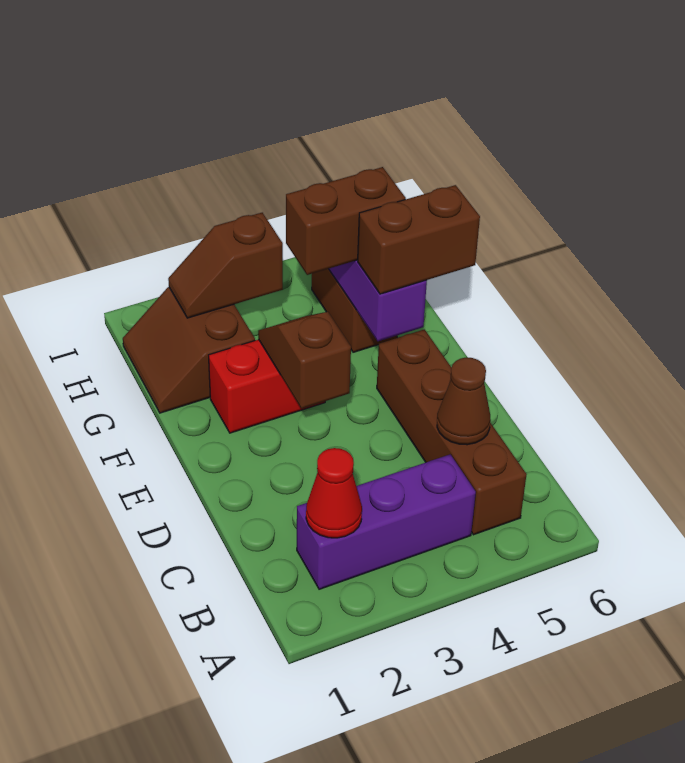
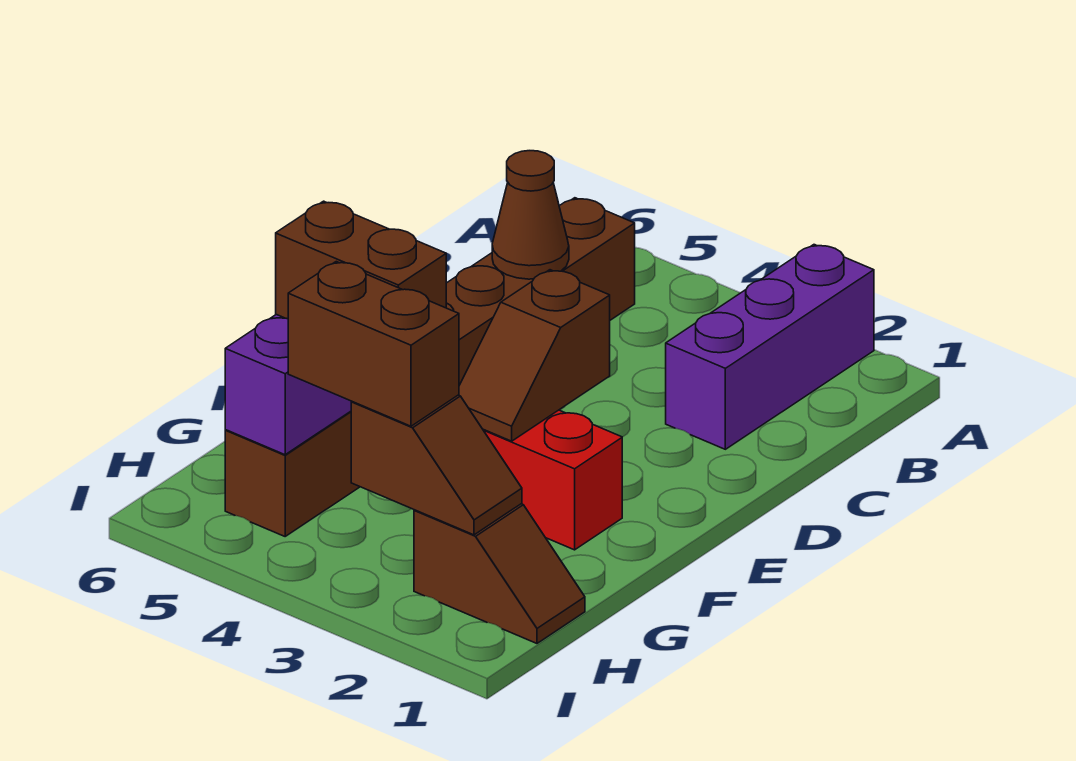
purple brick B2:B4 level 1 -> purple brick A2:C2 level 1
red cone B2 level 2 -> none
brown brick F5:F6 level 3 -> brown brick H3:H4 level 3
brown slope G1:H2 level 1 top 2 -> brown slope H1:H2 level 1 top 2

